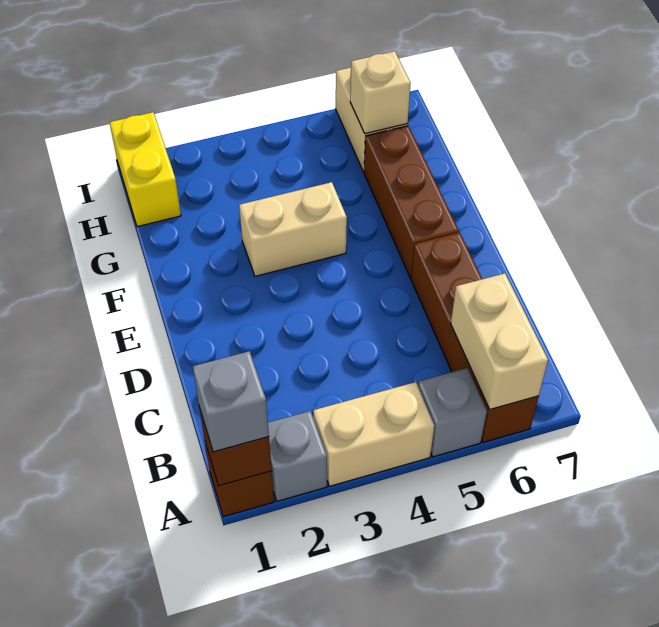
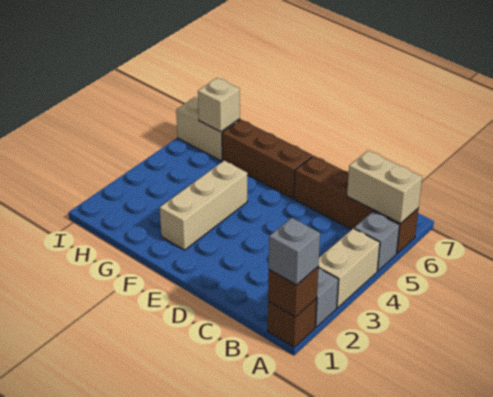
tan brick F3:F4 level 1 -> tan brick F2:F4 level 1
yellow brick H1:I1 level 1 -> none

